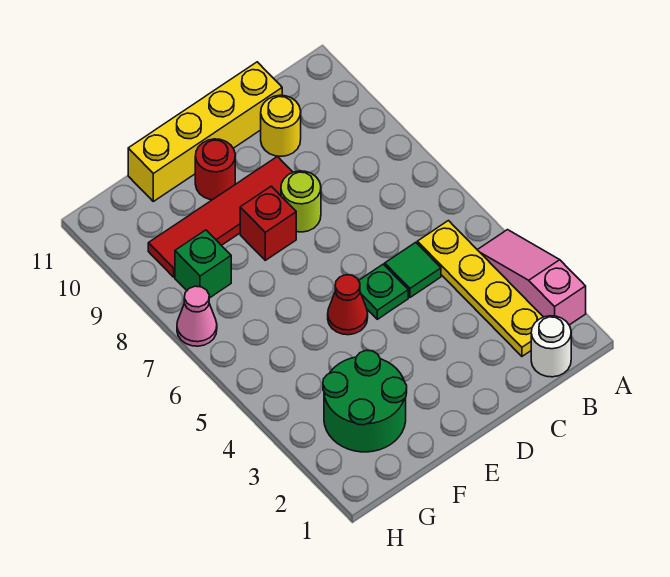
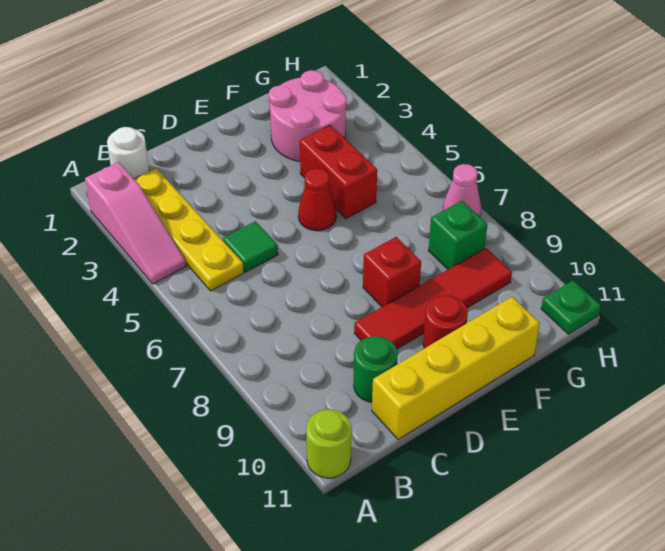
yellow round brick C10 level 1 -> green round brick C10 level 1
green plate D5 level 1 -> green plate H11 level 1
lime round brick D8 level 1 -> lime round brick A11 level 1
green round brick F2:G3 level 1 -> pink round brick F2:G3 level 1
none -> red brick F4:F5 level 1

